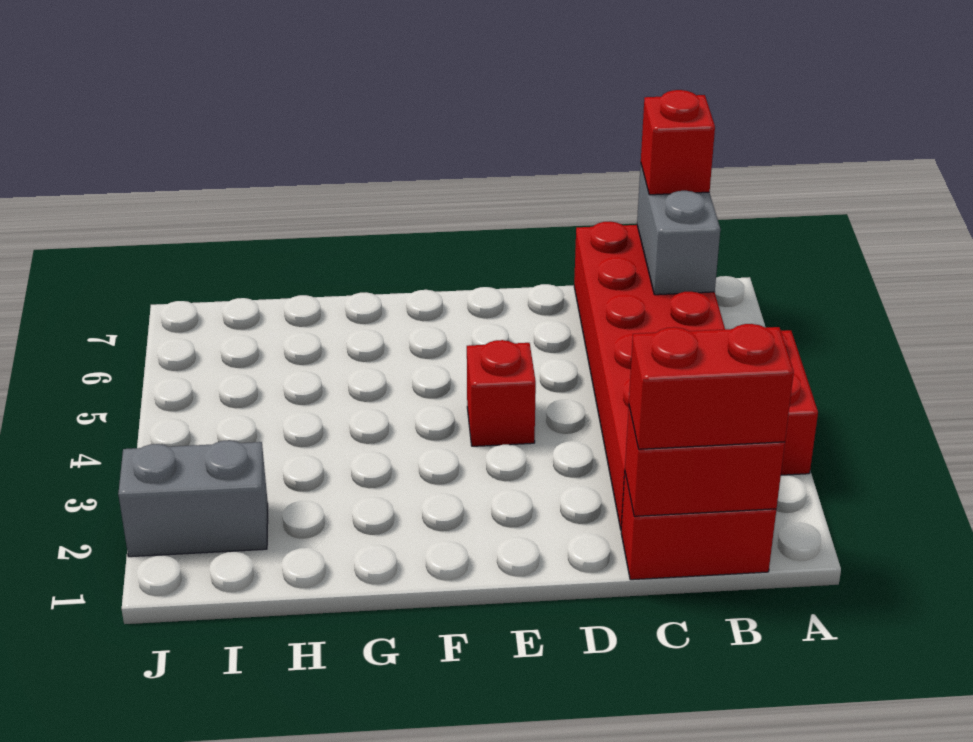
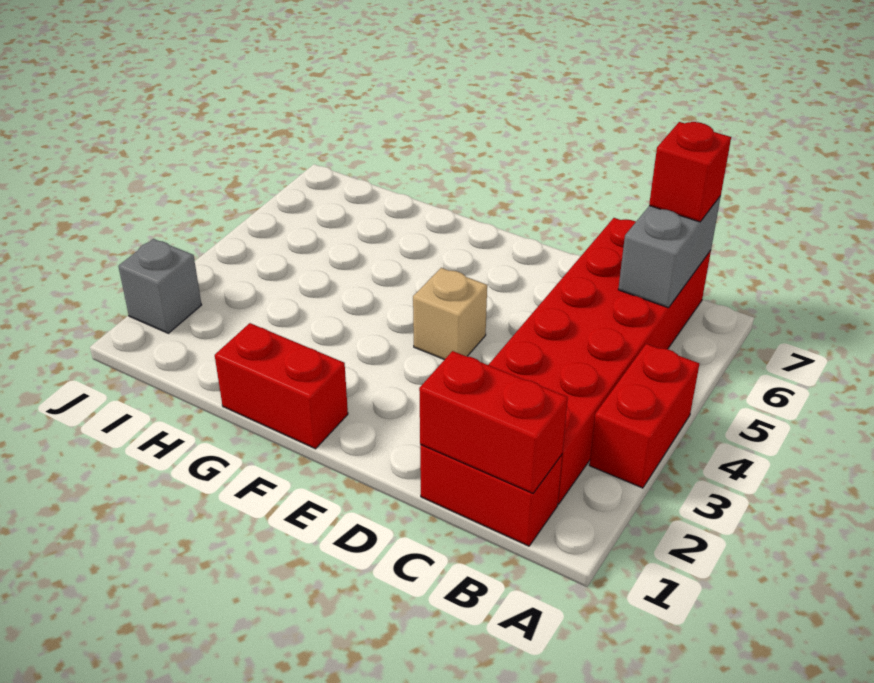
red brick B1:C1 level 3 -> red brick F1:G1 level 1
red brick E4 level 1 -> tan brick E4 level 1
grey brick I2:J2 level 1 -> grey brick J2 level 1

